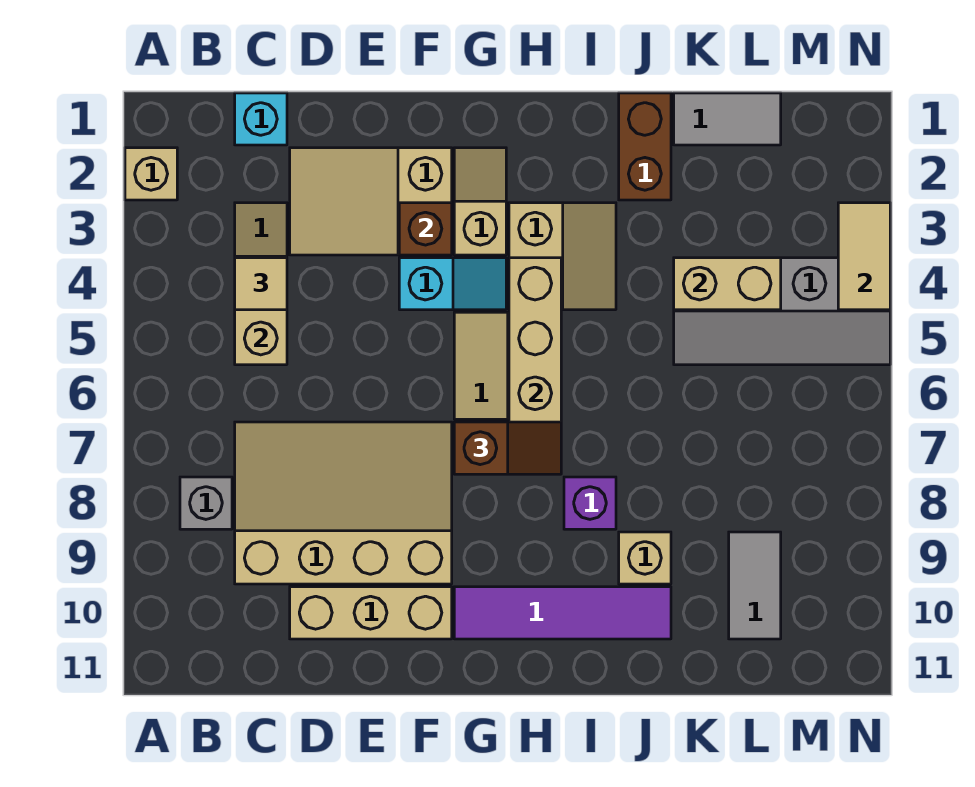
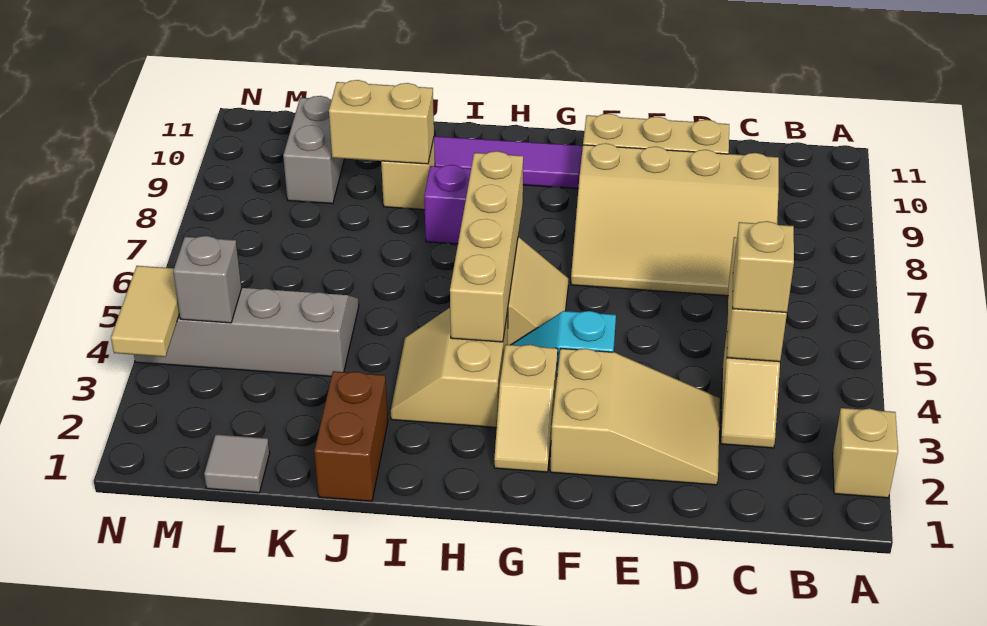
grey brick B8 level 1 -> grey brick M4 level 2
cyan brick C1 level 1 -> none
tan tile C4 level 3 -> tan brick C4 level 3
brown brick F3 level 2 -> none
brown slope G7:H7 level 3 top G -> none
grey tile K1:L1 level 1 -> grey tile L1 level 1
tan brick K4:L4 level 2 -> tan brick J9:K9 level 2
grey tile L9:L10 level 1 -> grey brick L9:L10 level 1

